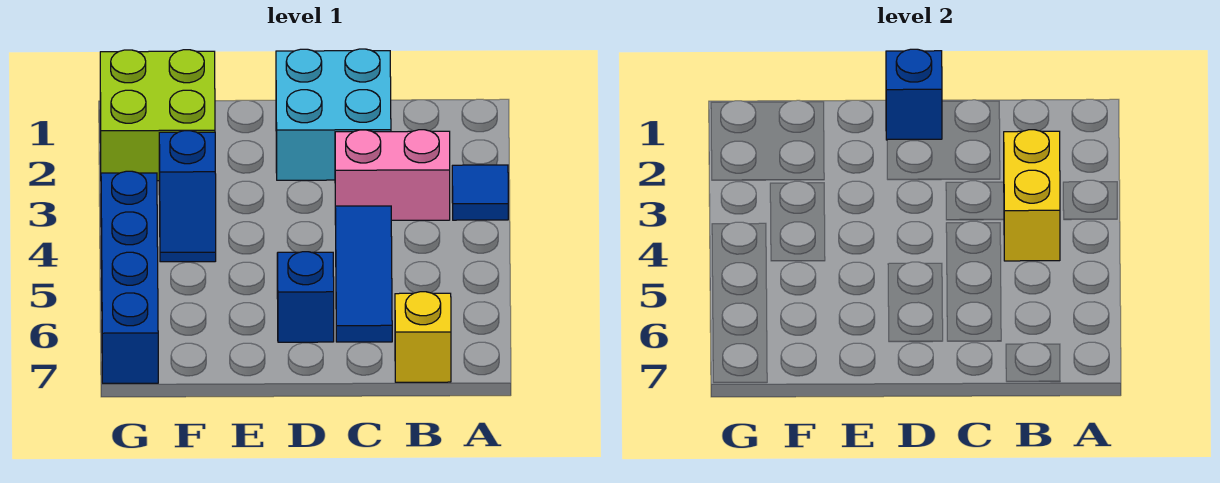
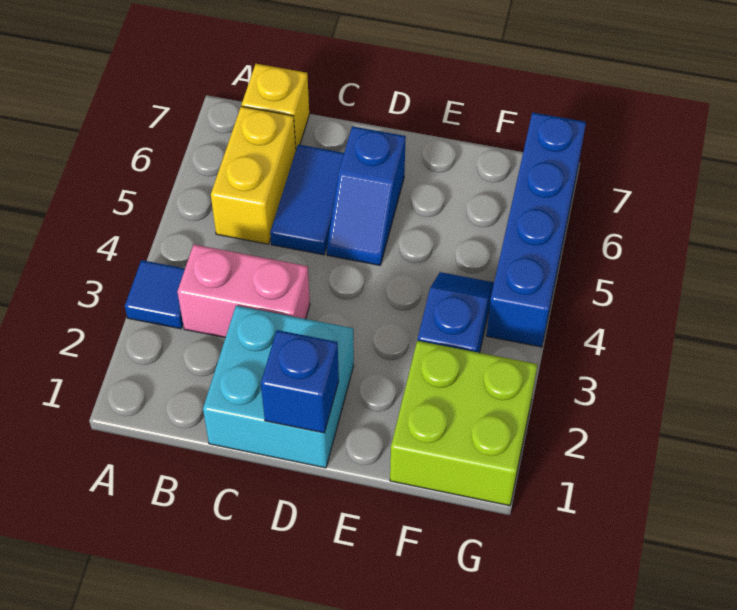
yellow brick B3:B4 level 2 -> yellow brick B5:B6 level 1
blue tile C4:C6 level 1 -> blue tile C5:C6 level 1

